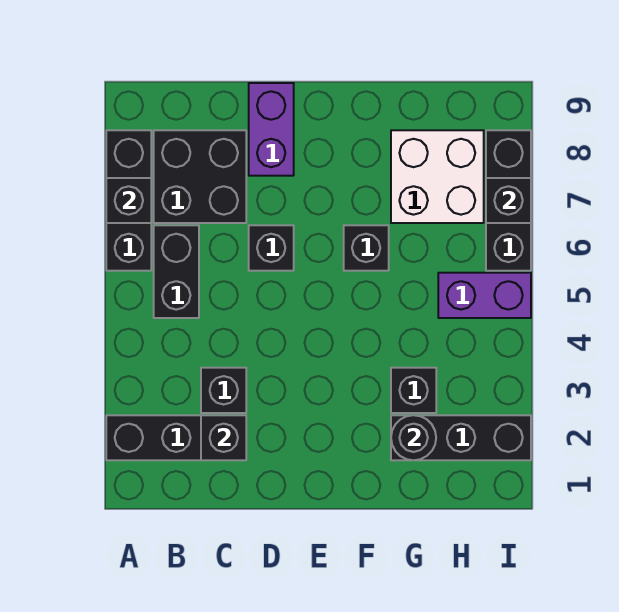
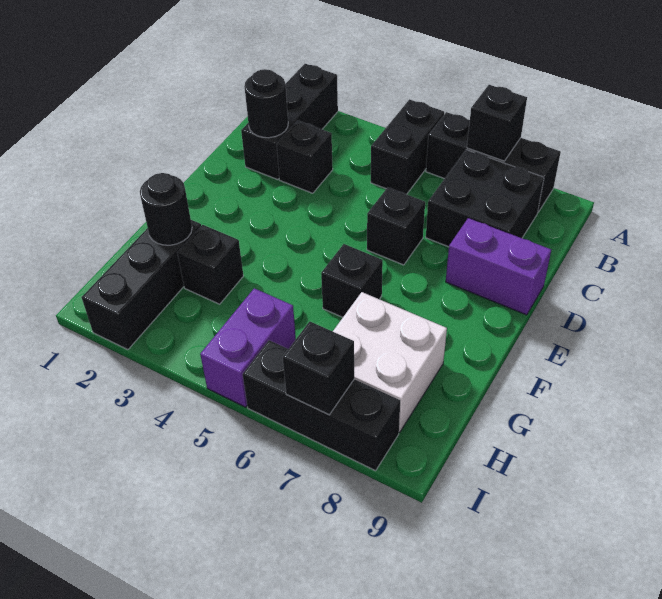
black brick B5:B6 level 1 -> black brick A5:B5 level 1
black brick C2 level 2 -> black round brick C2 level 2

